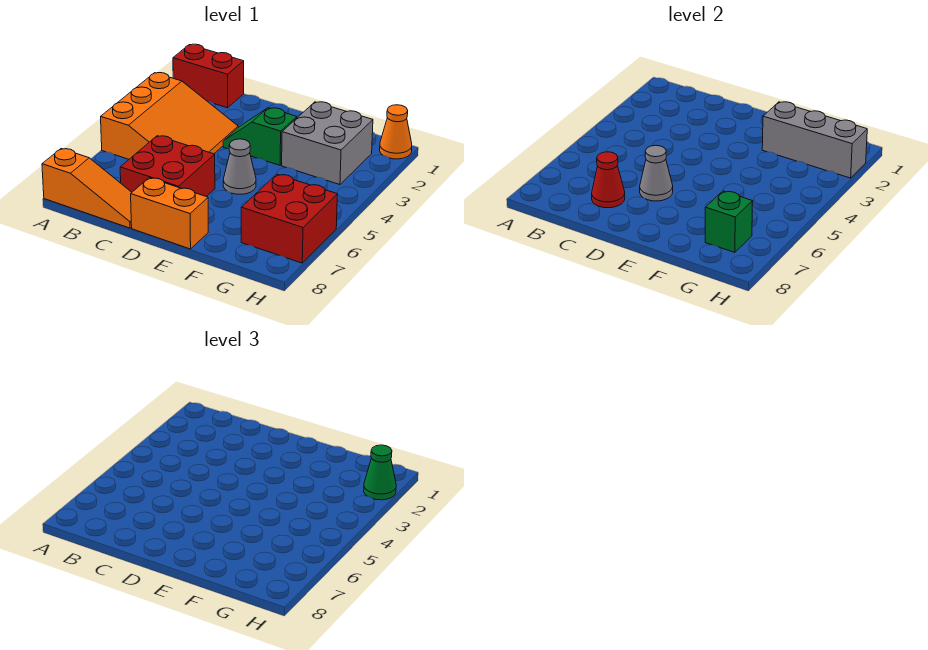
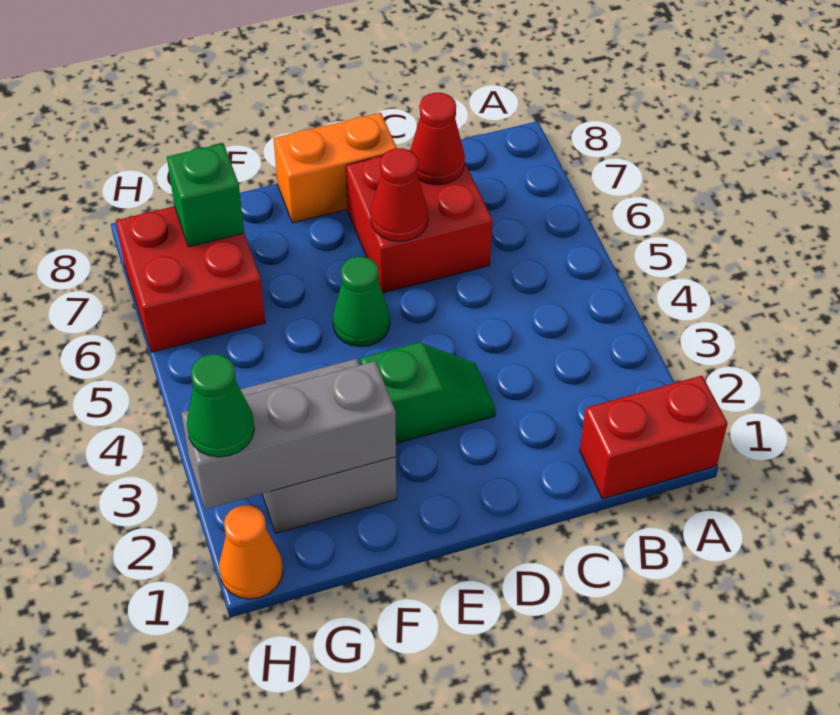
orange slope A3:C5 level 1 top A -> none
orange slope A8:C8 level 1 top A -> none
grey cone D6 level 2 -> red cone D6 level 2
grey cone E5 level 1 -> green cone E5 level 1

